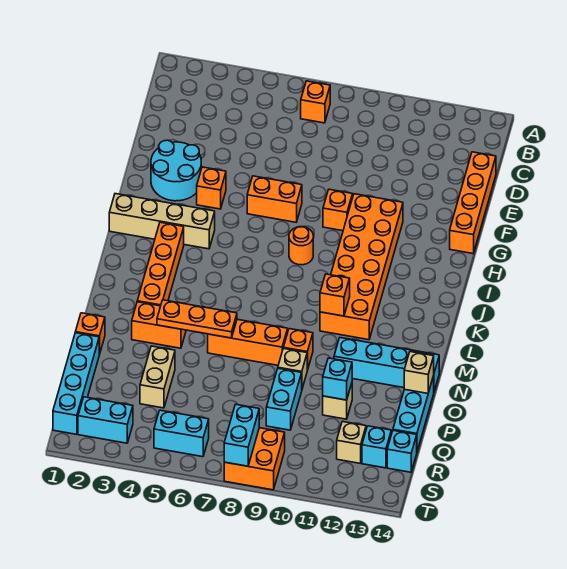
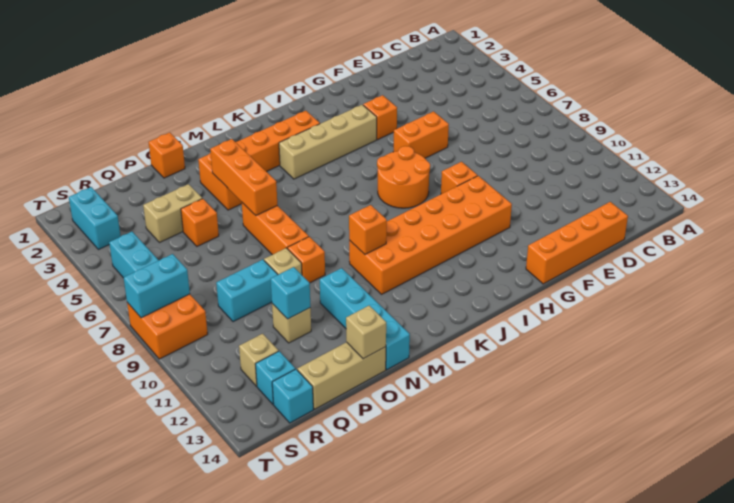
orange brick B7 level 1 -> orange brick P5 level 1
cyan round brick F2:G3 level 1 -> none
orange brick G6:G7 level 1 -> orange brick F6:G6 level 1
tan brick I1:I4 level 1 -> tan brick H4:K4 level 1
orange round brick I8 level 1 -> orange round brick H7:I8 level 1
orange plate N4:N6 level 2 -> orange brick N4:N6 level 2
cyan brick O14:Q14 level 1 -> tan brick O14:Q14 level 1
cyan brick P1:S1 level 1 -> none

